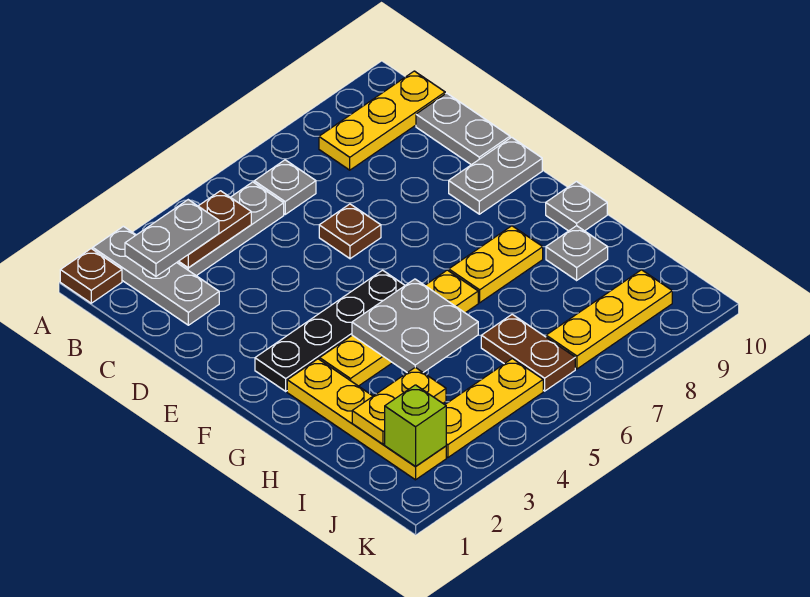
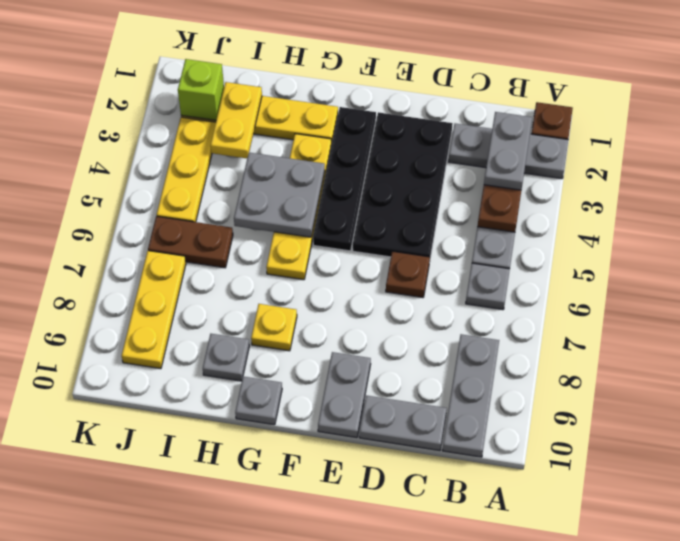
yellow plate B8:B10 level 1 -> grey plate B8:B10 level 1
none -> black plate D2:E5 level 1
yellow plate G7:G8 level 1 -> yellow plate G8 level 1

